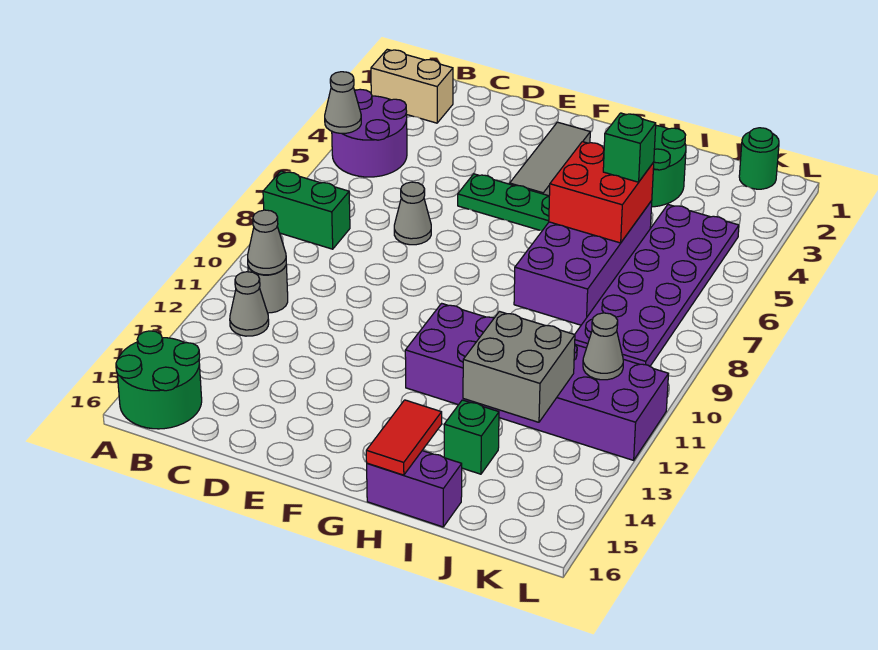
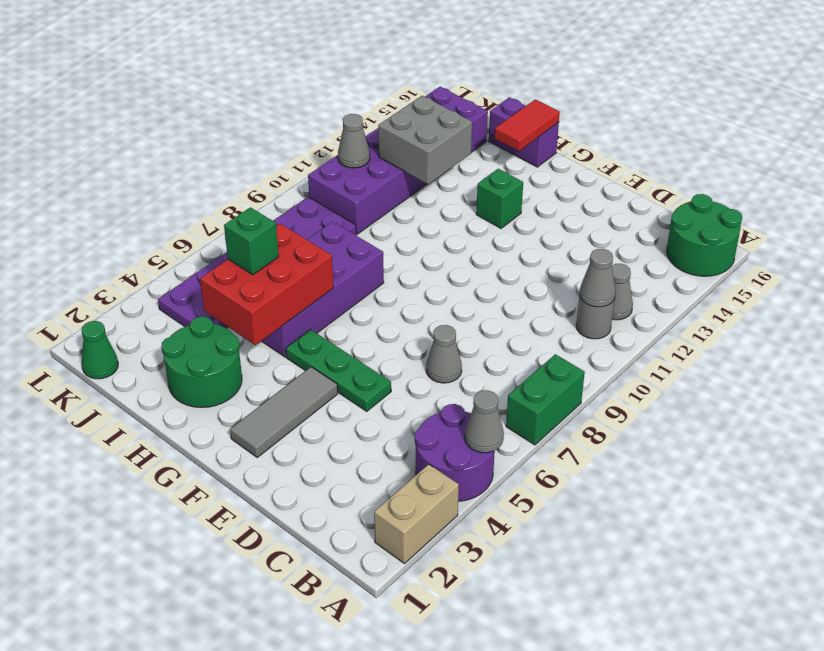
tan brick A2:B2 level 1 -> tan brick A2:A3 level 1
green brick A8:B8 level 1 -> green brick A7:A8 level 1
purple brick G11:L12 level 1 -> purple brick J10:K15 level 1
red brick H5:I6 level 2 -> red brick H4:I6 level 2
green brick I14 level 1 -> green brick G13 level 1
green round brick K1 level 1 -> green cone K1 level 1

